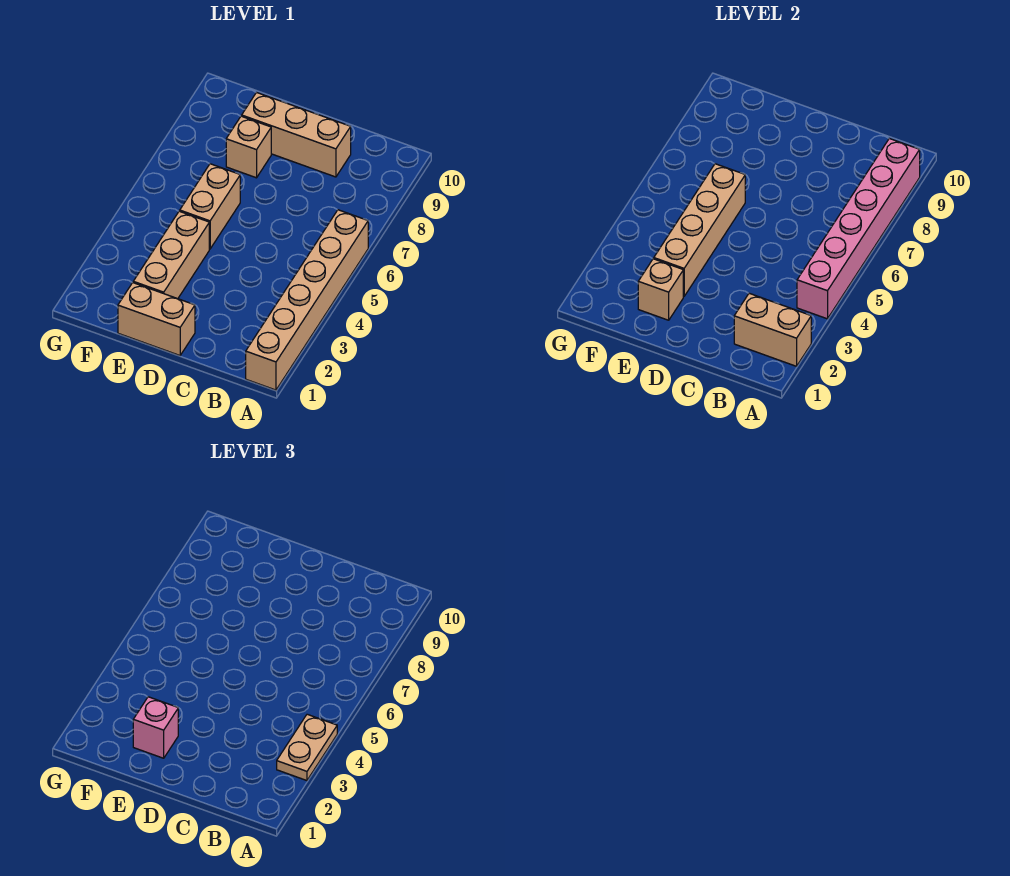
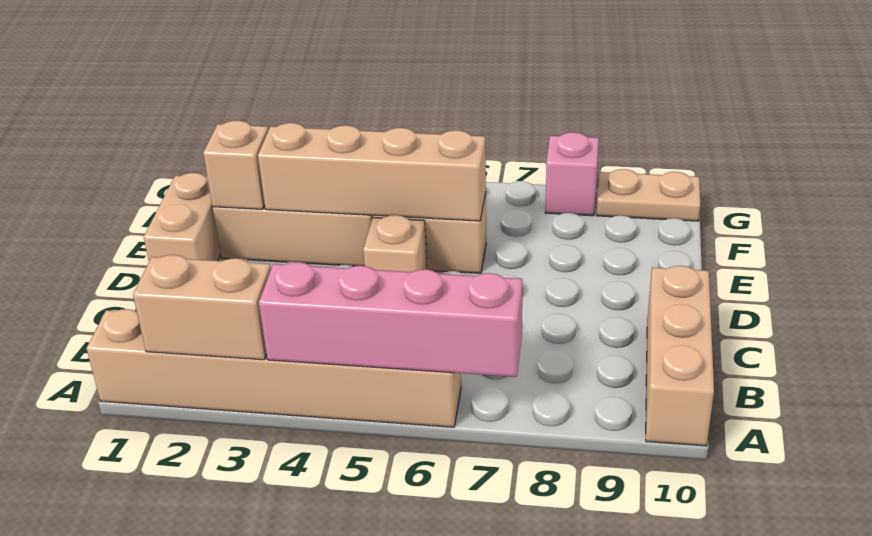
tan brick A2:B2 level 2 -> tan brick A2:A3 level 2
tan plate A3:A4 level 3 -> tan plate G9:G10 level 1
pink brick A4:A9 level 2 -> pink brick A4:A7 level 2
tan brick C9:E9 level 1 -> tan brick A10:C10 level 1
pink brick E2 level 3 -> pink brick G8 level 1
tan brick E8 level 1 -> tan brick D5 level 1

